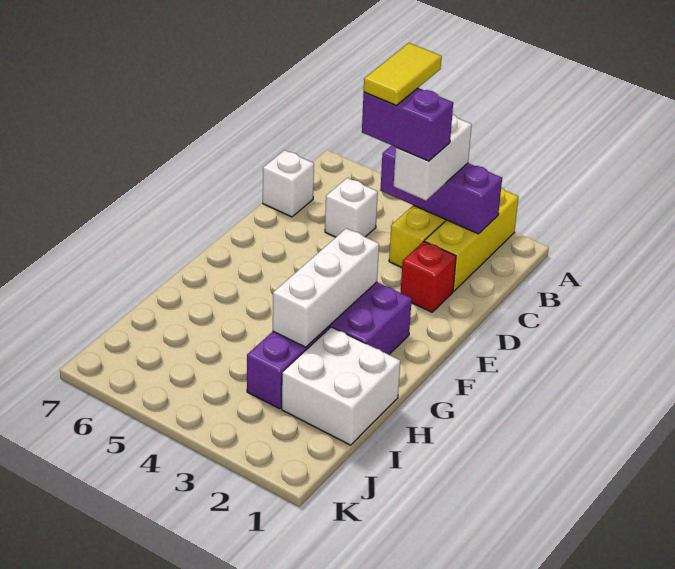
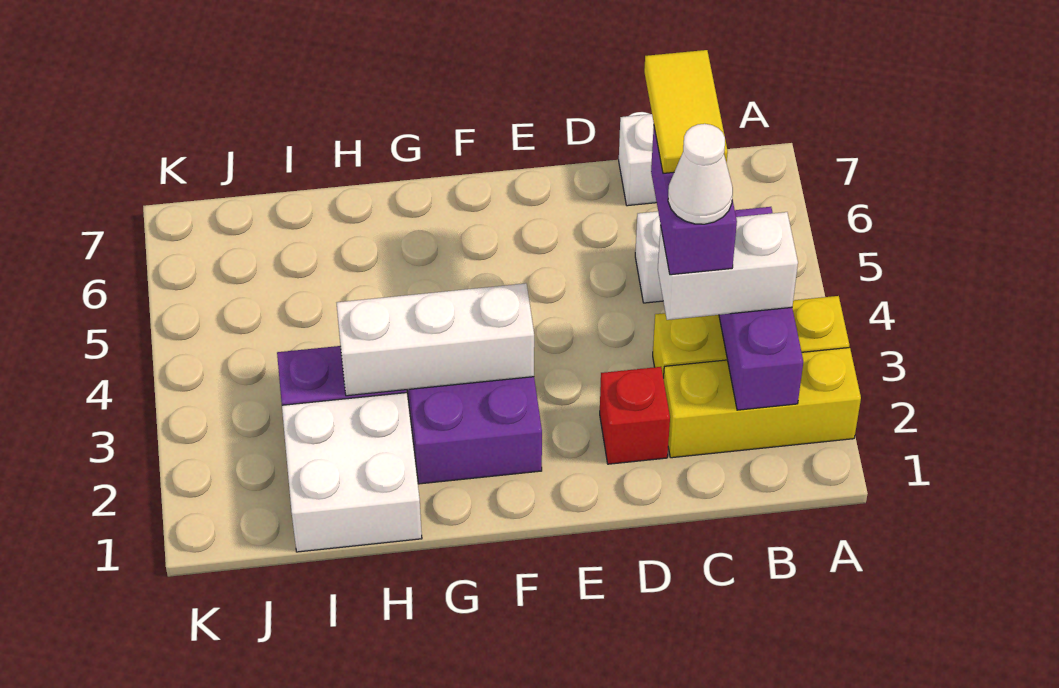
yellow tile B4:C4 level 5 -> yellow tile C4:C5 level 5
none -> white cone C3 level 5

